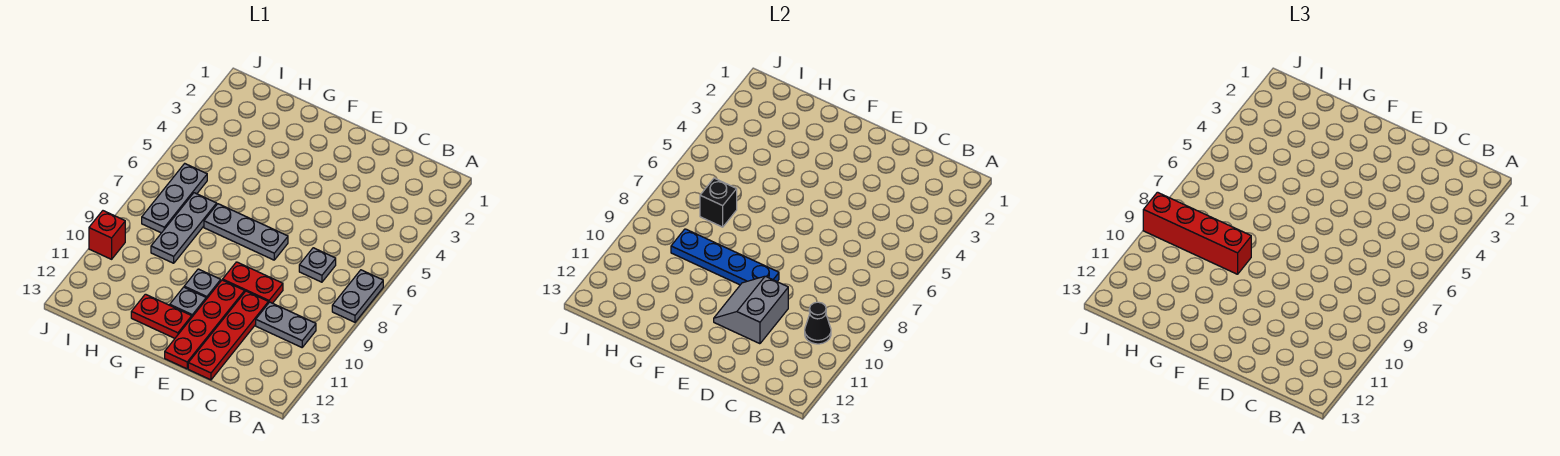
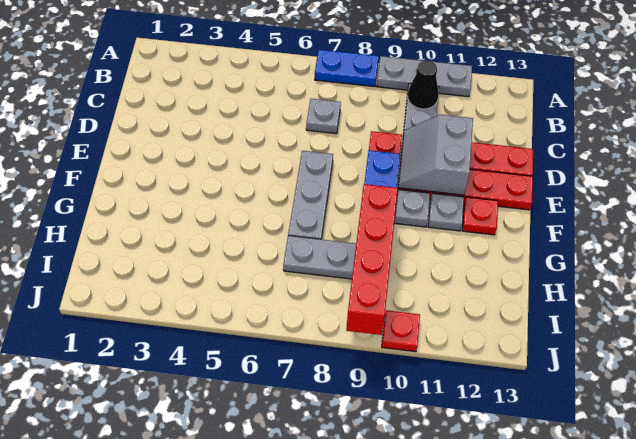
grey plate A7:A8 level 1 -> blue plate A7:A8 level 1
grey slope D10:E11 level 2 top D -> grey slope D10:E11 level 2 top 11
red plate F12:G12 level 1 -> red plate F12 level 1
black brick H7 level 2 -> none
grey plate I6:I8 level 1 -> grey plate A9:A11 level 1
red brick J10 level 1 -> red plate J10 level 1

